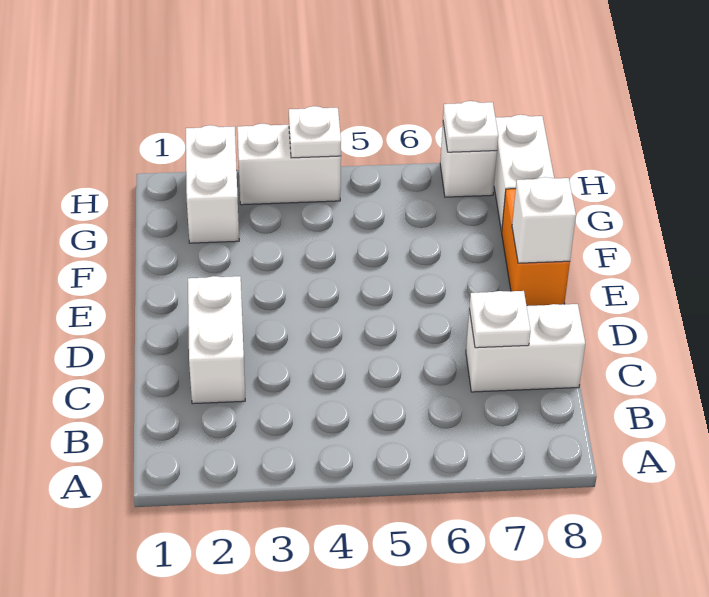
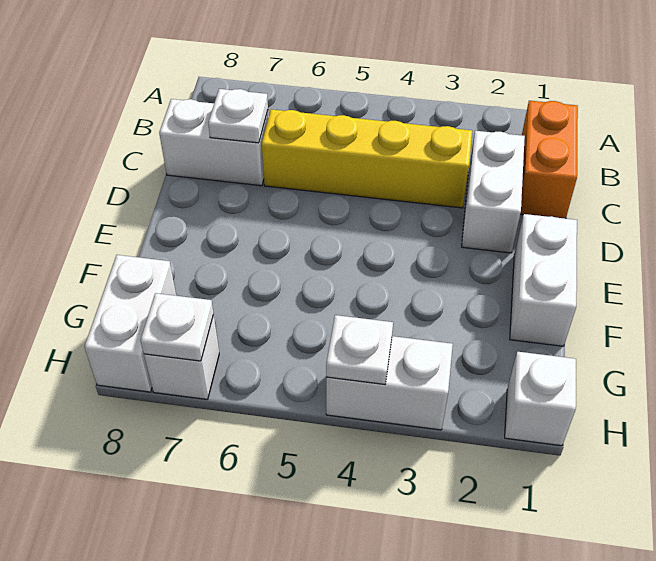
none -> yellow brick C3:C6 level 1
orange brick E8:F8 level 1 -> orange brick B1:C1 level 1
white brick E8 level 2 -> white brick H1 level 1
white brick G2:H2 level 1 -> white brick E1:F1 level 1

